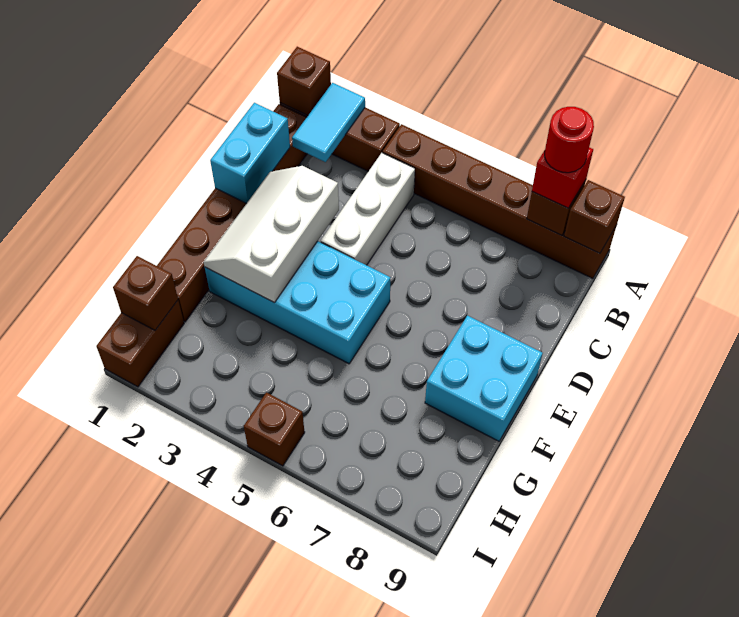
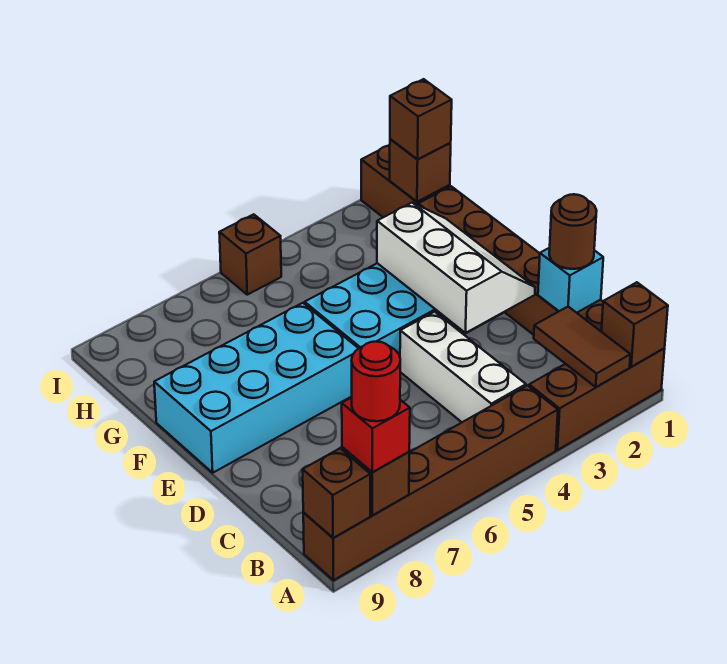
cyan tile A2:B2 level 2 -> brown tile A2:B2 level 2
cyan brick C1:D1 level 2 -> cyan brick C1 level 2
none -> brown round brick C1 level 3
cyan brick E8:F9 level 1 -> cyan brick E6:F9 level 1
none -> brown brick H1 level 3

